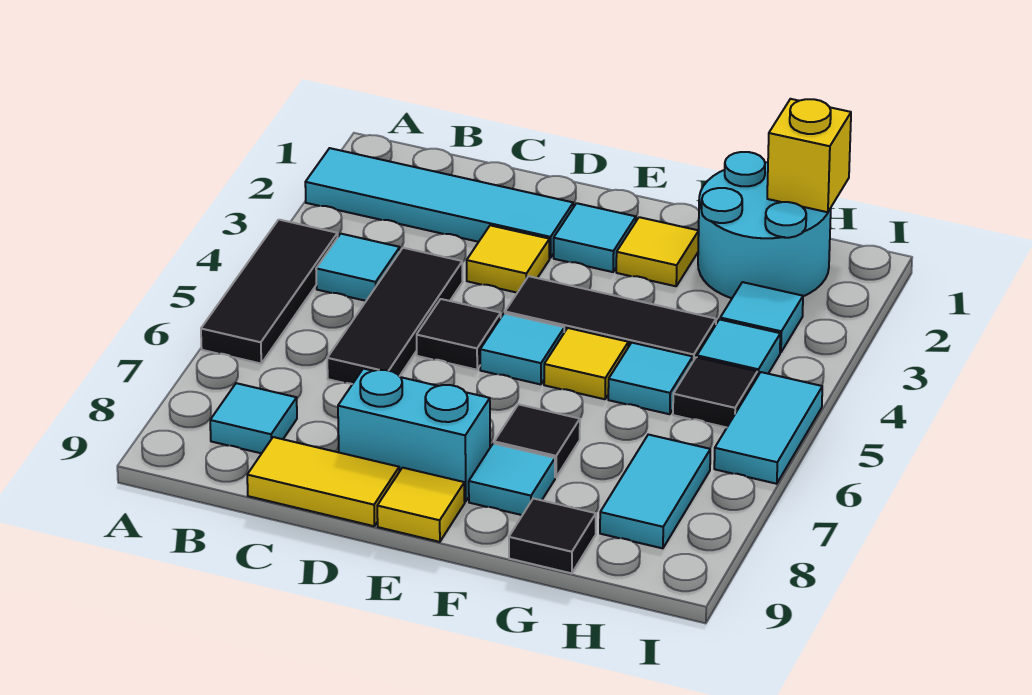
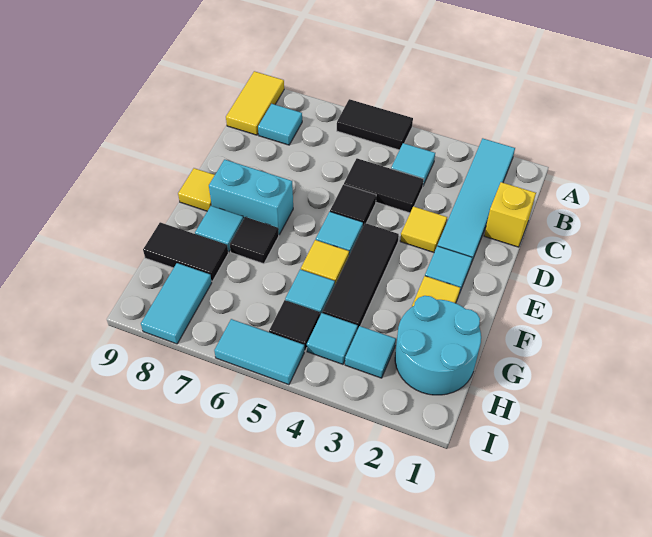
black tile A4:A6 level 1 -> black tile A5:A6 level 1
black tile C4:C6 level 1 -> black tile C4:C5 level 1
yellow tile C9:D9 level 1 -> yellow tile A9:B9 level 1
cyan brick D8:E8 level 1 -> cyan brick E7:E8 level 1
black tile G9 level 1 -> black tile G8:G9 level 1
yellow brick H1 level 2 -> yellow brick C1 level 1
cyan tile H7:H8 level 1 -> cyan tile H8:I8 level 1

